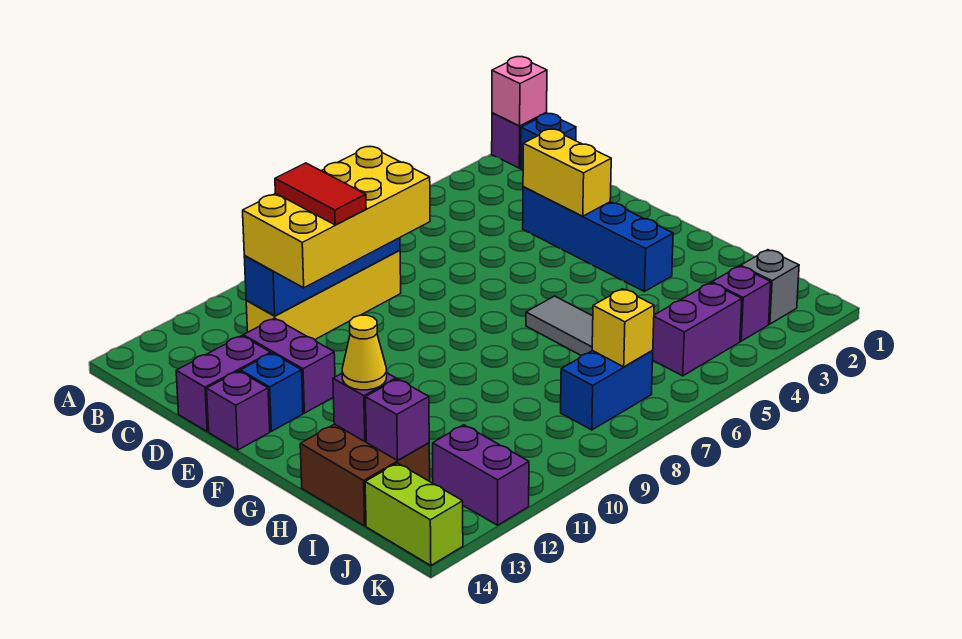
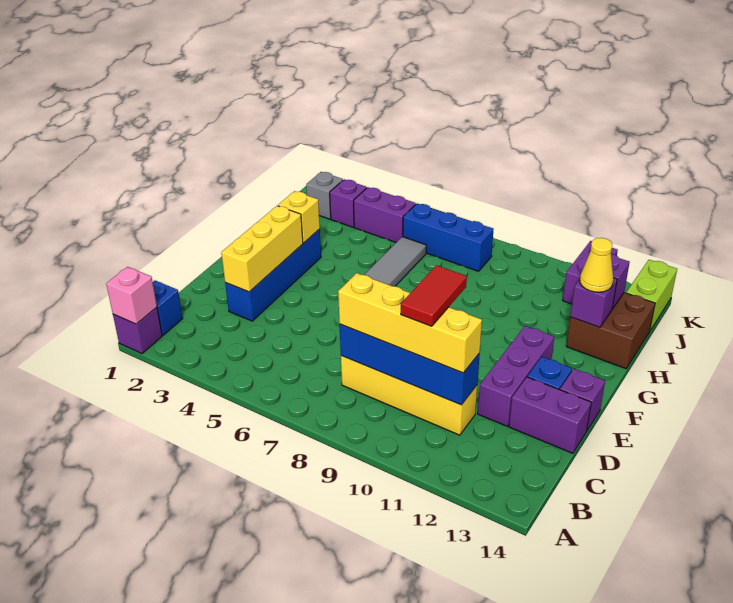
yellow brick C8:D11 level 3 -> yellow brick C8:C11 level 3
yellow brick D3:E3 level 2 -> yellow brick D3:F3 level 2
purple brick D12:E12 level 1 -> purple brick D12:F12 level 1
blue brick J7:J8 level 1 -> blue brick J6:J8 level 1
yellow brick J7 level 2 -> yellow brick G3 level 2

